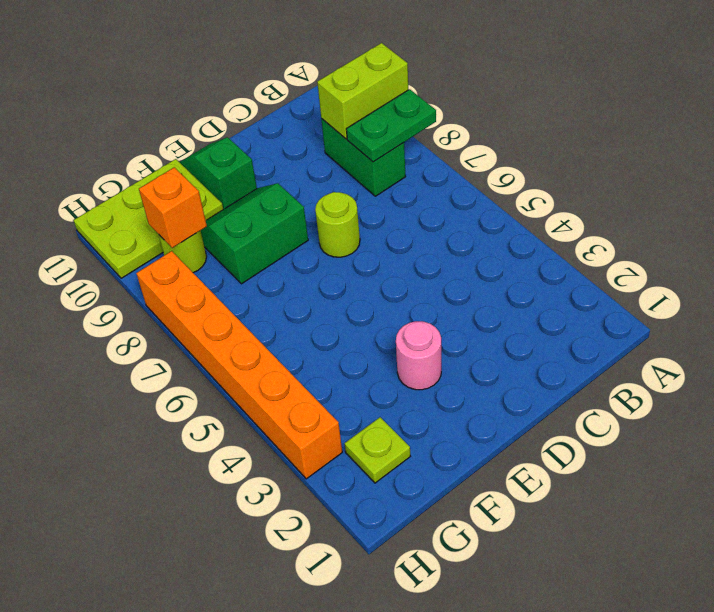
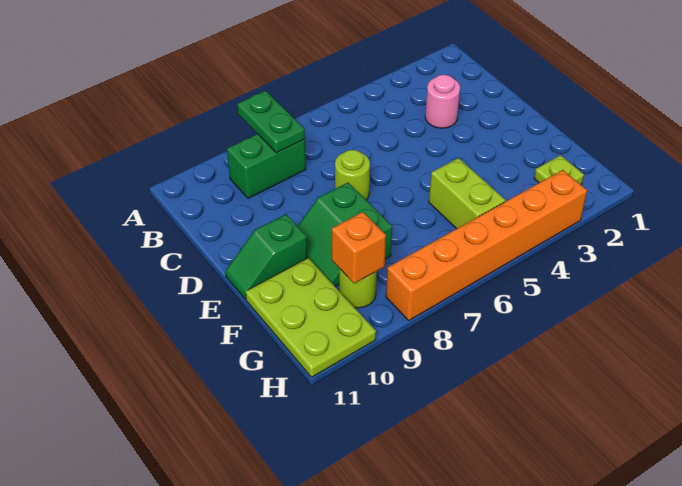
lime brick A9:B9 level 2 -> lime brick F5:G5 level 1
pink round brick E3 level 1 -> pink round brick C3 level 1

